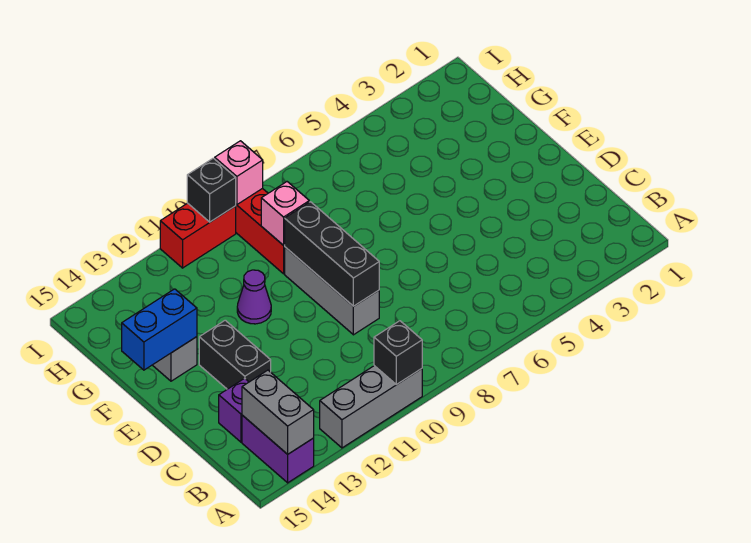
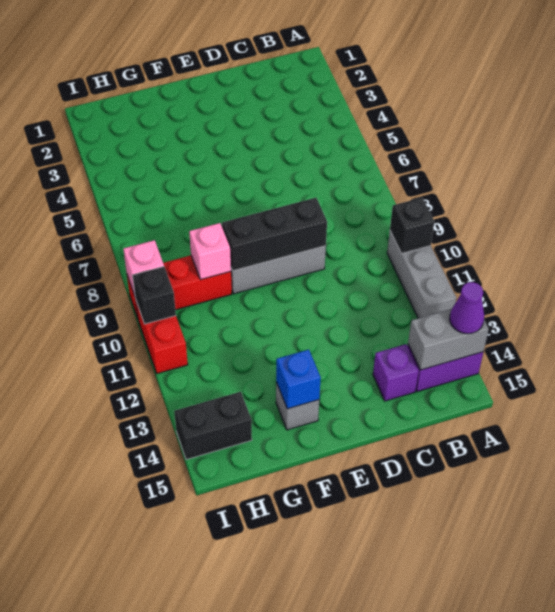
black brick D13:E13 level 1 -> black brick H14:I14 level 1
purple cone F11 level 1 -> purple cone A14 level 3
blue brick F14:F15 level 2 -> blue brick F14 level 2

